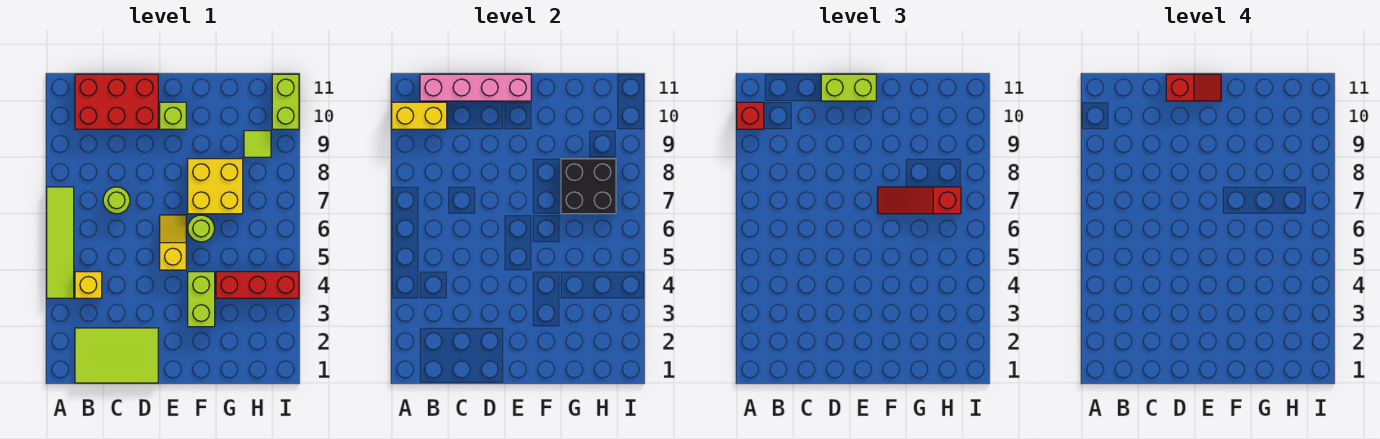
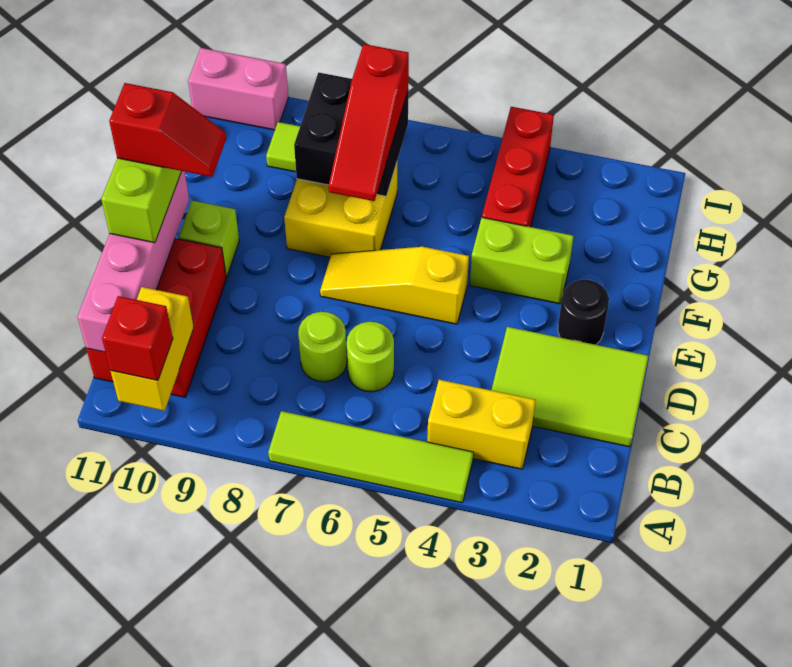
lime tile B1:D2 level 1 -> lime tile C1:D3 level 1
yellow brick B4 level 1 -> yellow brick B3:B4 level 1
red slope D11:E11 level 4 top D -> red slope E10:E11 level 4 top 11
none -> black round brick E2 level 1
yellow slope E5:E6 level 1 top 5 -> yellow slope E5:E7 level 1 top 5
lime round brick F6 level 1 -> lime round brick C6 level 1
lime brick I10:I11 level 1 -> pink brick I10:I11 level 1

